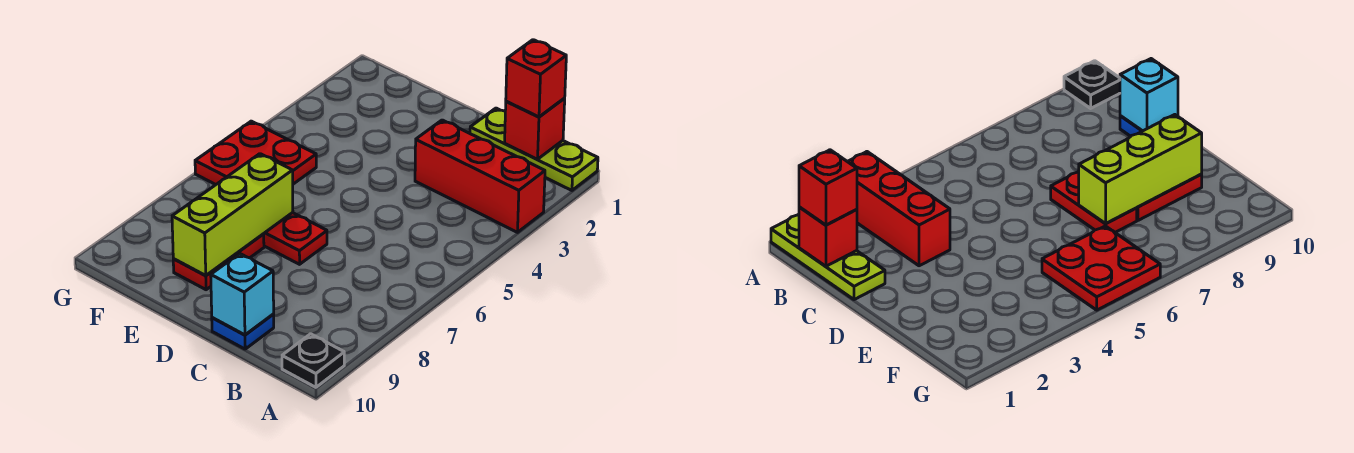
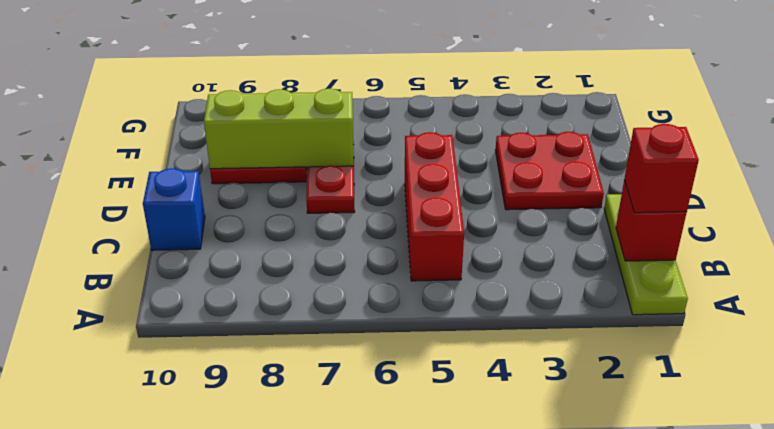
red brick A3:C3 level 1 -> red brick B5:D5 level 1
black plate A10 level 1 -> none
blue plate C10 level 1 -> blue brick C10 level 1
cyan brick C10 level 2 -> none
red plate F5:G6 level 1 -> red plate D2:E3 level 1

